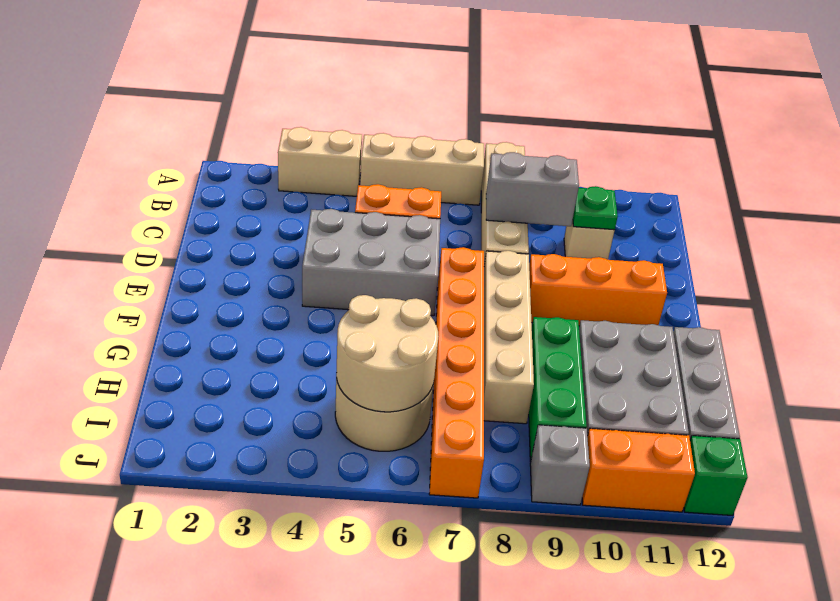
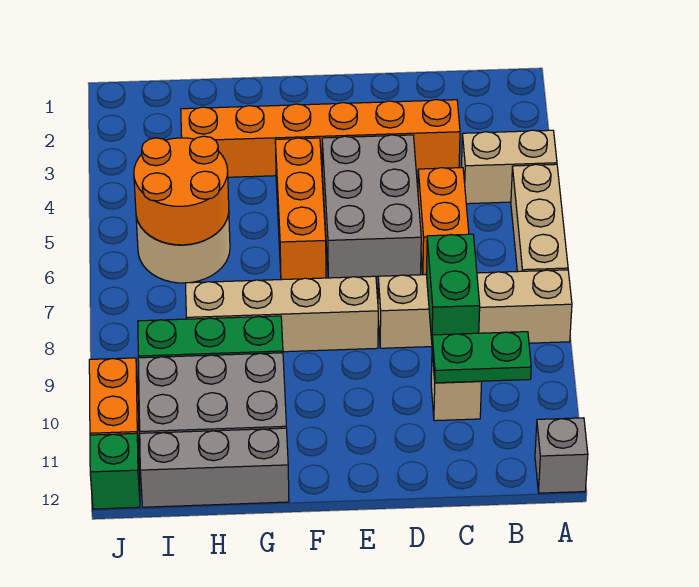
tan brick A3:A4 level 1 -> tan brick A4:B4 level 1
grey brick C8:C9 level 2 -> green brick C8:C9 level 2
green plate C10 level 2 -> green plate B10:C10 level 2
orange brick E7:J7 level 1 -> orange brick C3:H3 level 1
orange brick E9:E11 level 1 -> orange brick F4:F6 level 1
tan round brick H5:I6 level 2 -> orange round brick H5:I6 level 2
grey brick J9 level 1 -> grey brick A12 level 1

